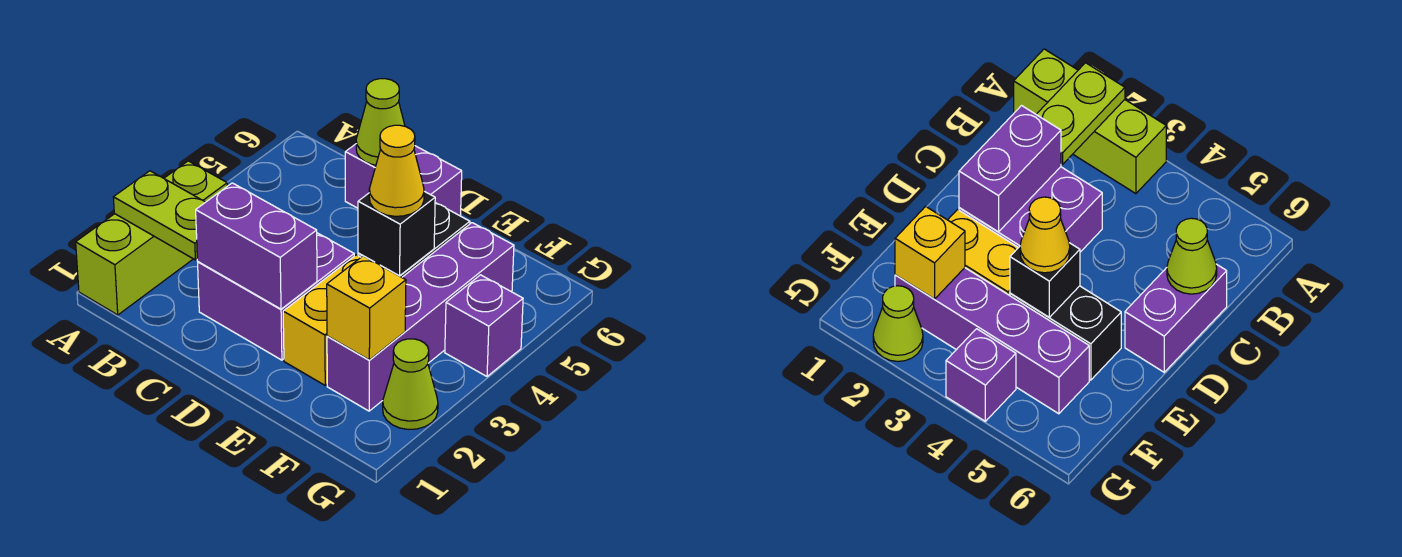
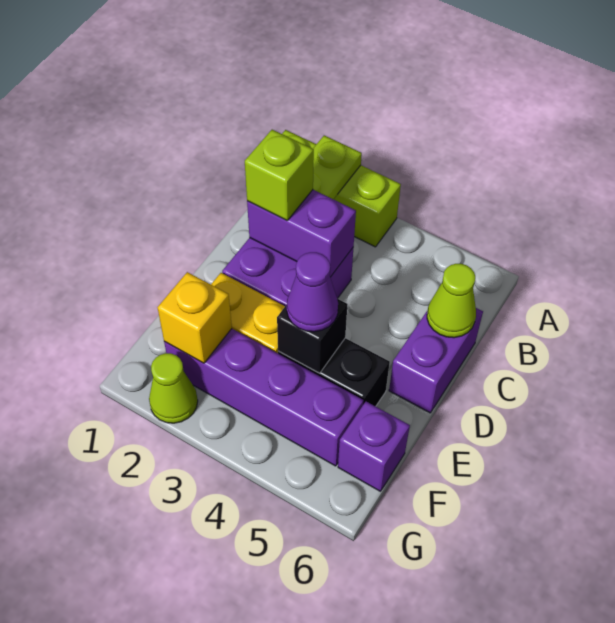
purple brick C2:D2 level 2 -> purple brick C2:C3 level 2
none -> lime brick C2 level 3
yellow cone E4 level 3 -> purple cone E4 level 3
purple brick G4 level 1 -> purple brick F6 level 1

